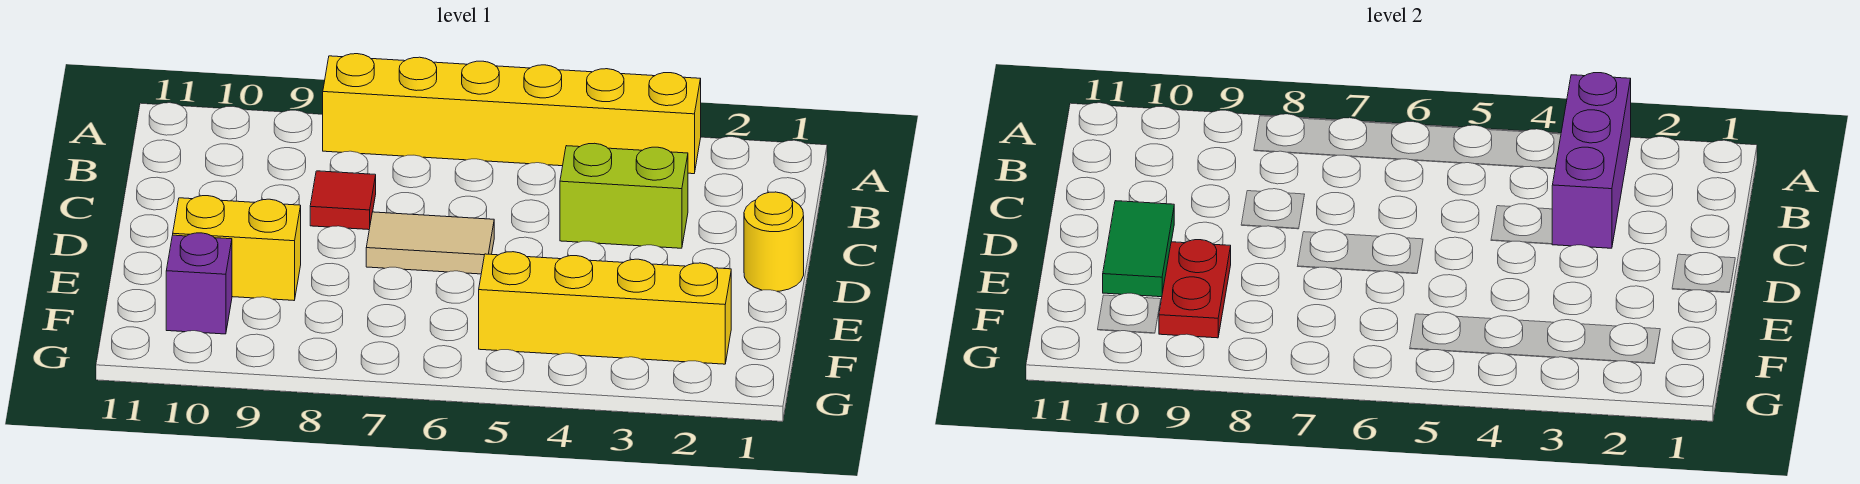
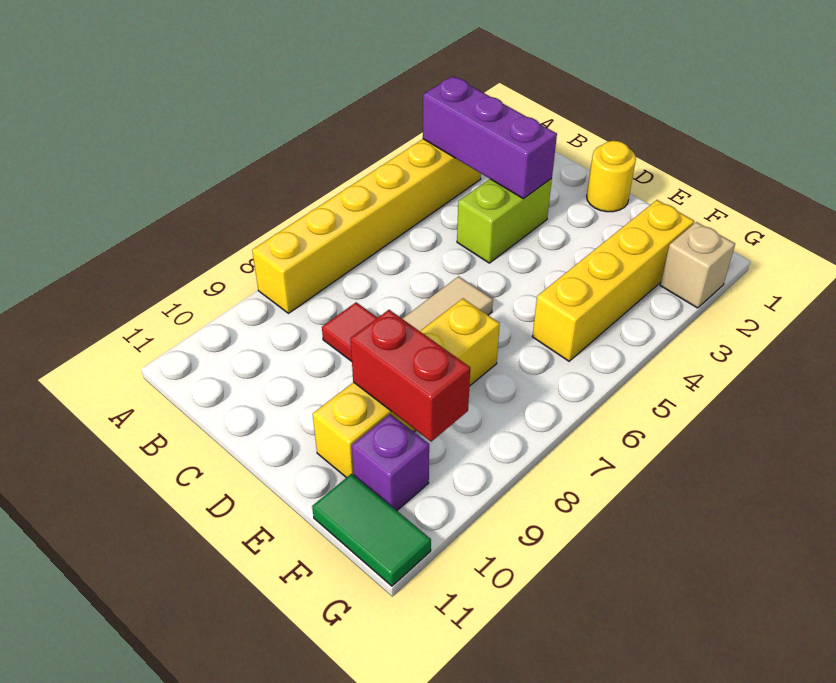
green tile D10:E10 level 2 -> green tile F11:G11 level 1
yellow brick E9:E10 level 1 -> yellow brick E7:E10 level 1
red plate E9:F9 level 2 -> red brick E9:F9 level 2
none -> tan brick G2 level 1

